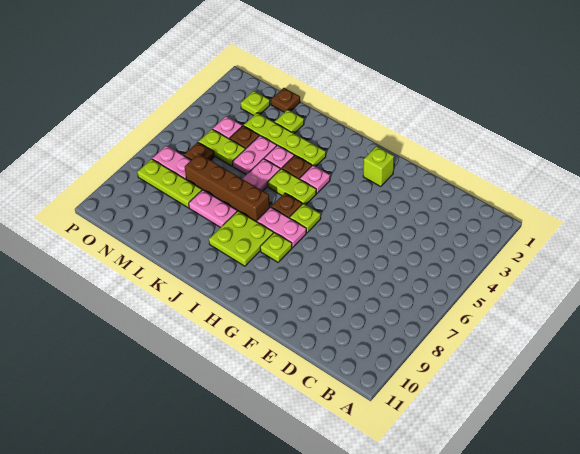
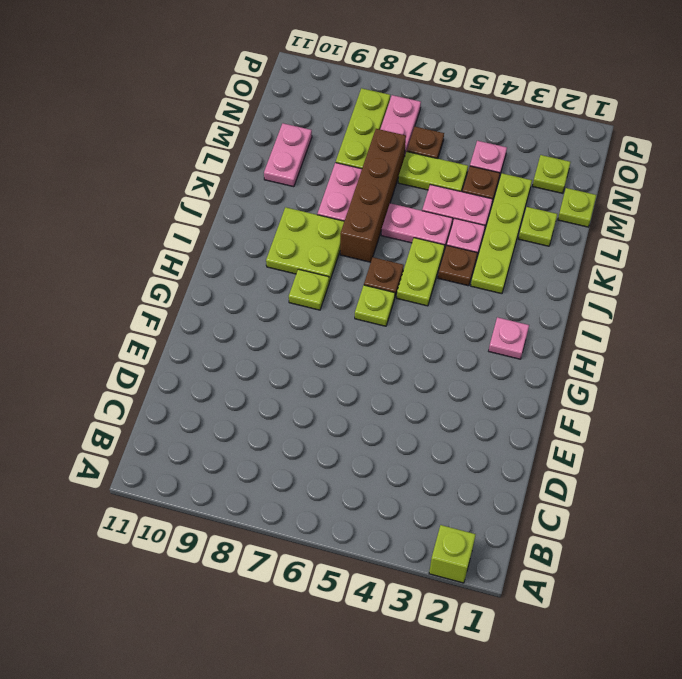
lime brick G2 level 1 -> lime brick A2 level 1
pink plate H7:I7 level 1 -> pink plate L10:M10 level 1
pink plate I4 level 1 -> pink plate H2 level 1
brown plate M1 level 1 -> lime plate M1 level 1
lime plate M5:N5 level 1 -> lime plate M5:M6 level 1

